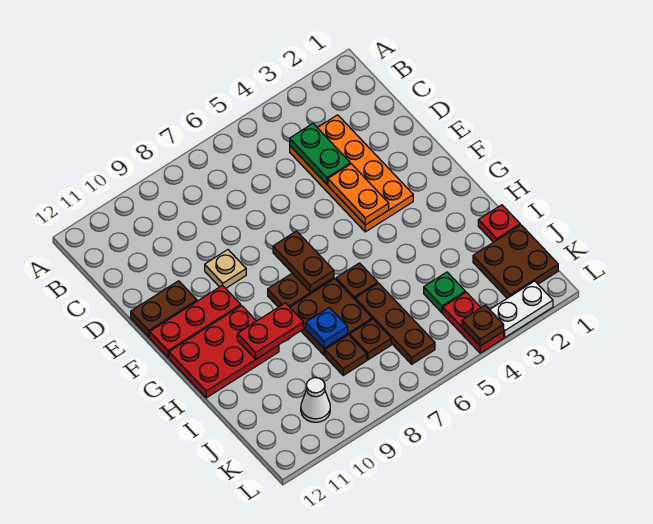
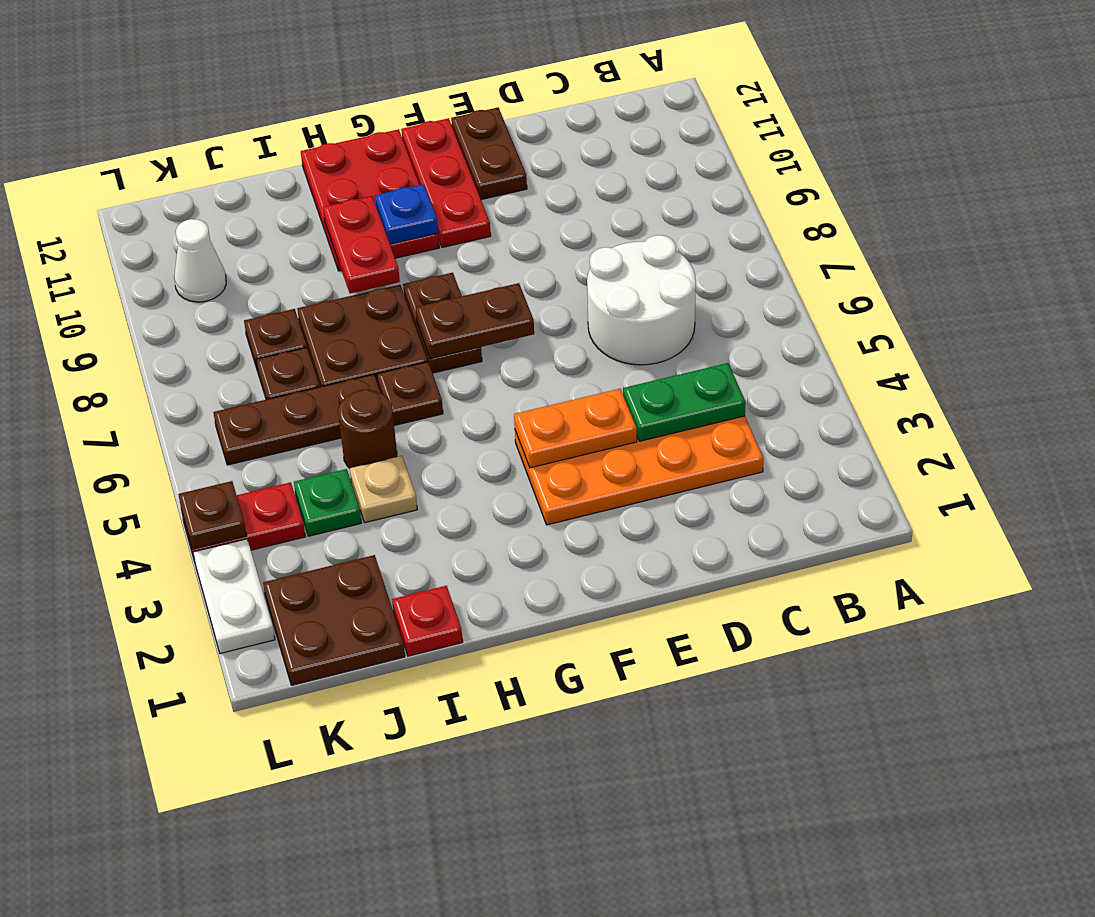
none -> white round brick C6:D7 level 1
tan plate E9 level 1 -> tan plate I4 level 1
none -> brown round brick I5 level 1
blue plate I8 level 2 -> blue plate G10 level 2

